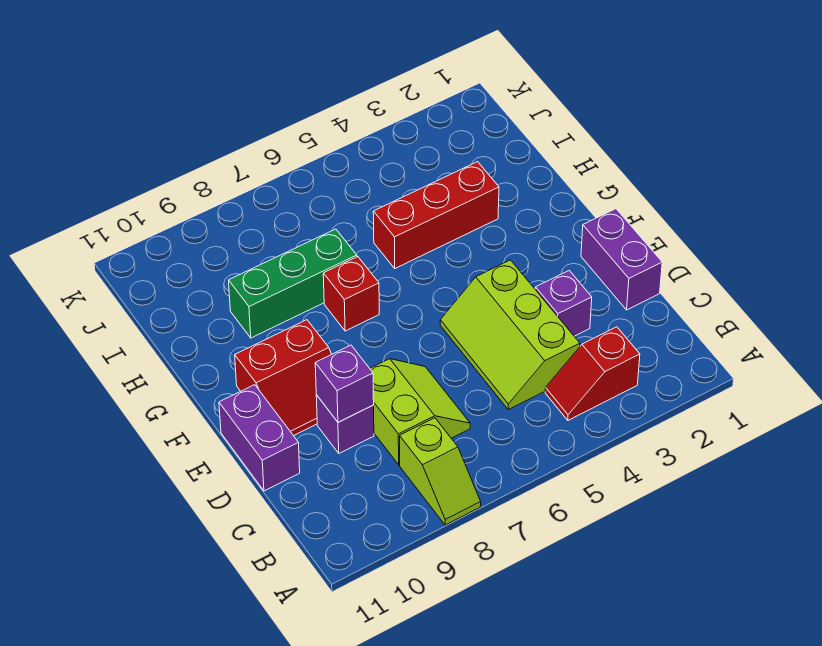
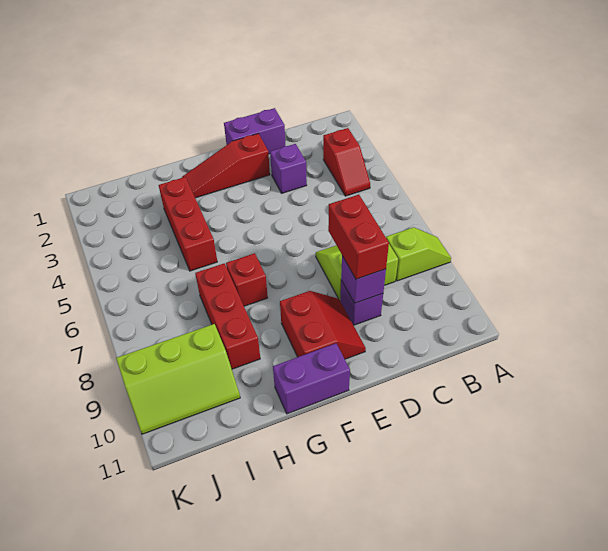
lime slope C4:E5 level 1 top 4 -> lime slope I9:K10 level 1 top 9
none -> red brick D8:D9 level 3
purple brick D11:E11 level 1 -> purple brick F11:G11 level 1
none -> red slope E2:G2 level 1 top E
green brick H7:H9 level 1 -> red brick H7:H9 level 1

